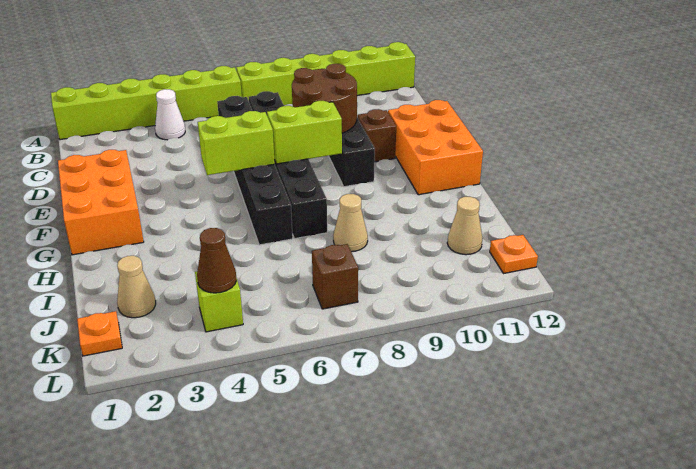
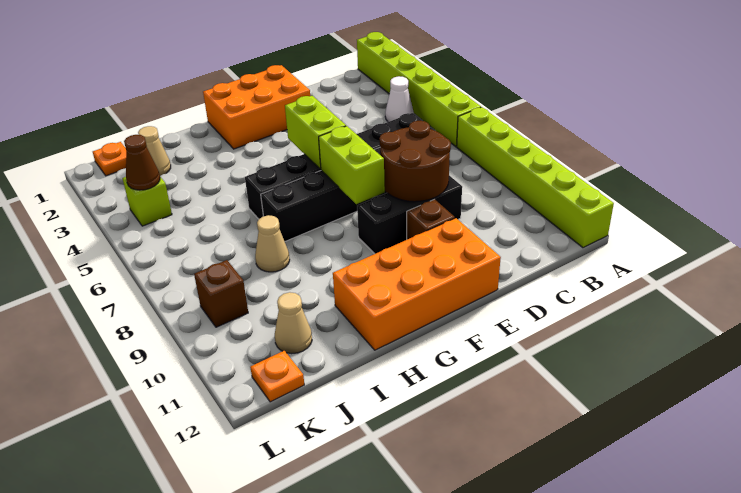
orange brick E11:G12 level 1 -> orange brick E11:H12 level 1
brown brick K7 level 1 -> brown brick K9 level 1

